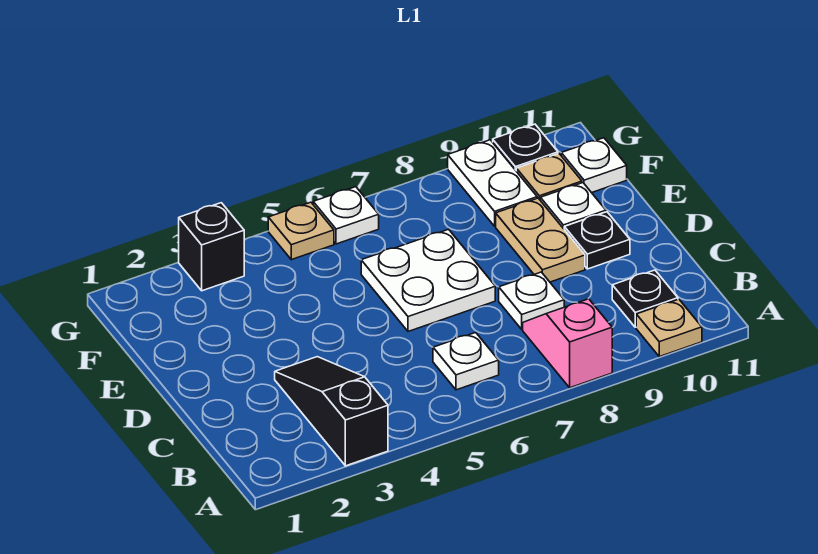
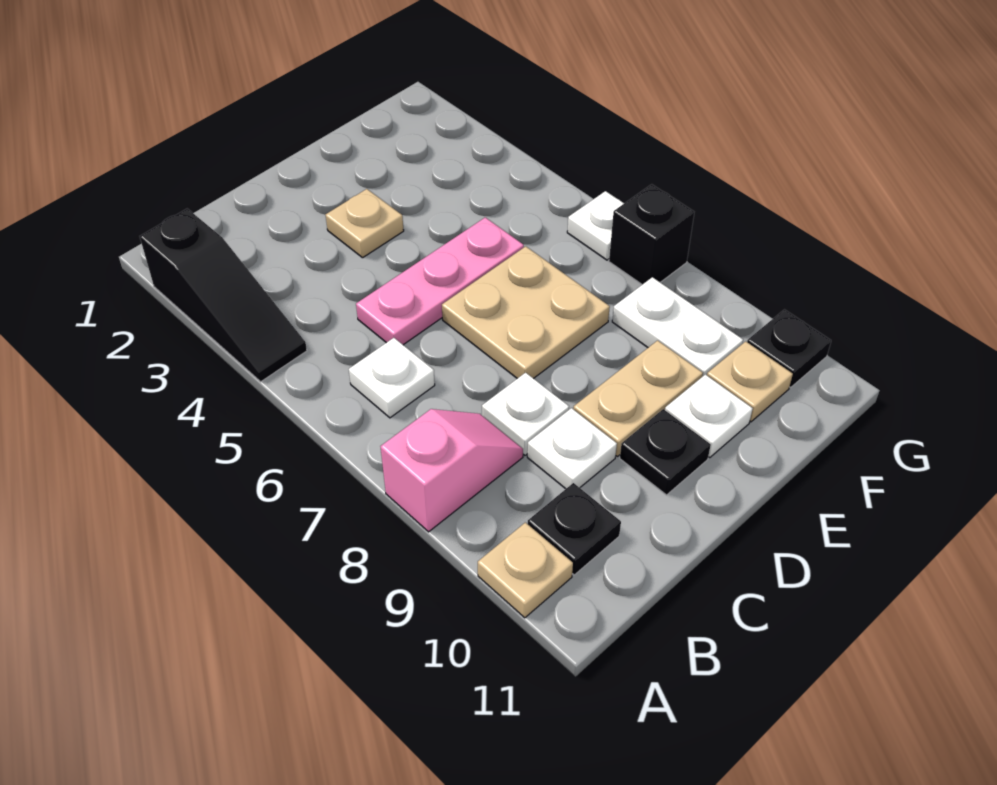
black slope A3:C3 level 1 top A -> black slope A2:A4 level 1 top 2
none -> pink plate C5:E5 level 1
white plate D6:E7 level 1 -> tan plate D6:E7 level 1
white plate F9:G9 level 1 -> white plate F8:F9 level 1
white plate F11 level 1 -> white plate C9 level 1
black brick G3 level 1 -> black brick G7 level 1
tan plate G5 level 1 -> tan plate D3 level 1

